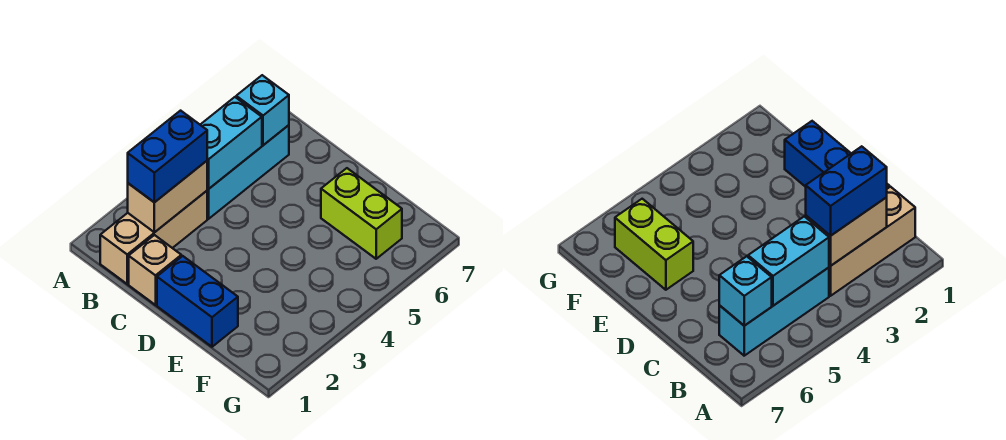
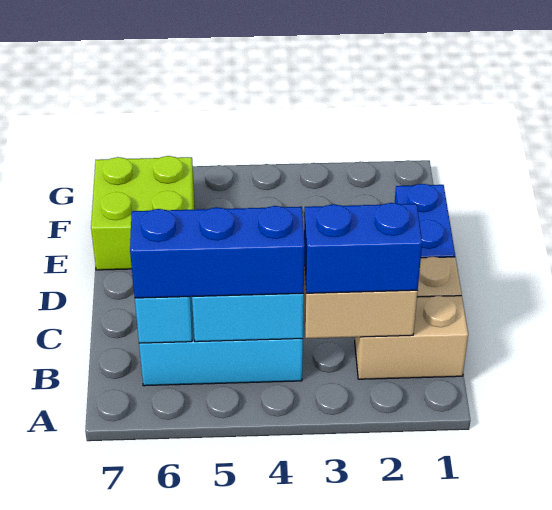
tan brick B1:B3 level 1 -> tan brick B1:B2 level 1
none -> blue brick B4:B6 level 3
lime brick E6:F6 level 1 -> lime brick E6:F7 level 1

